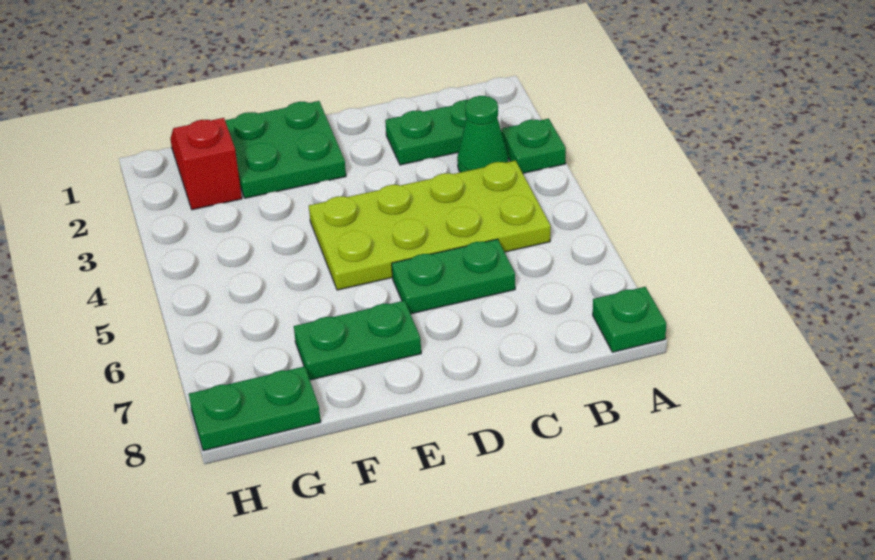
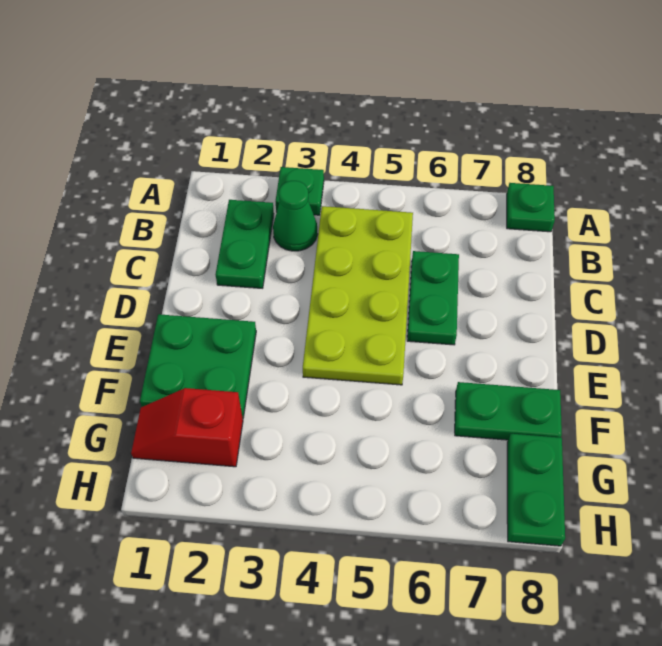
green plate E7:F7 level 1 -> green plate F7:F8 level 1

